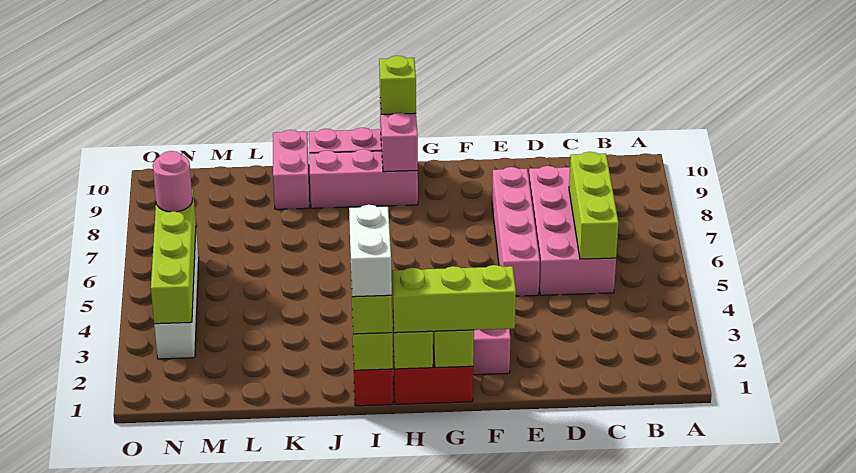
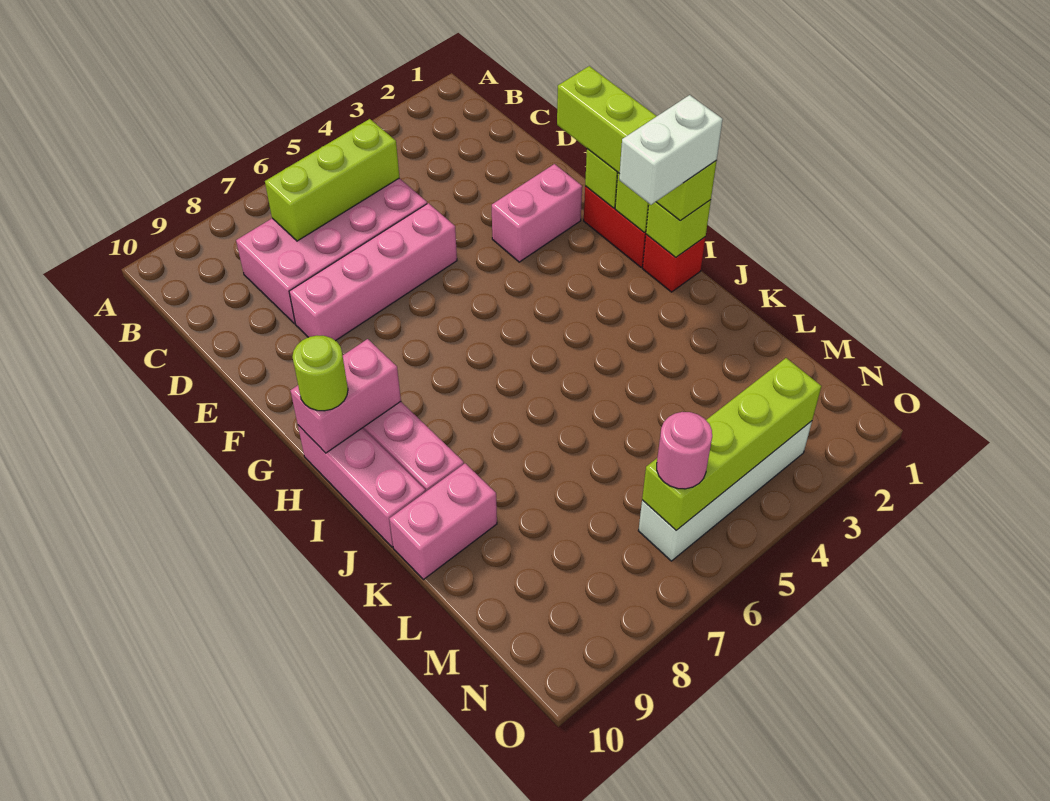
lime brick H10 level 3 -> lime round brick H10 level 3

